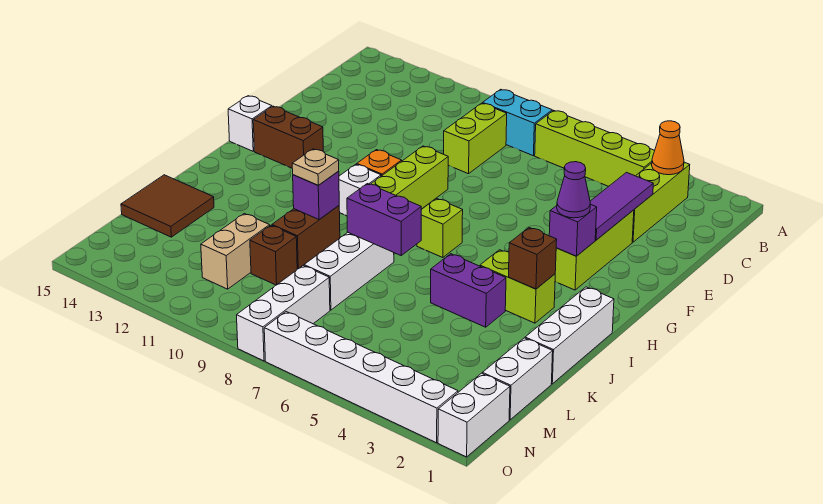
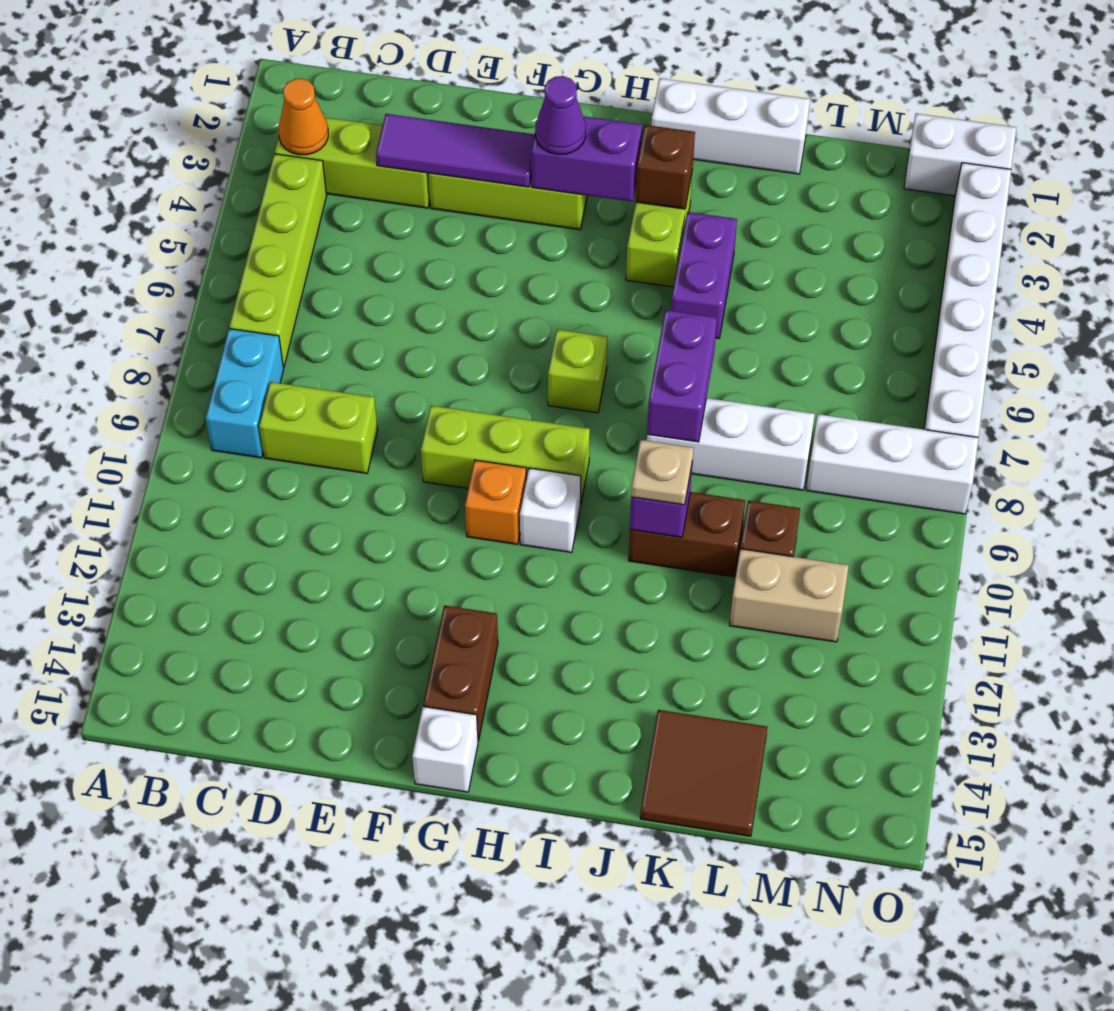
purple brick G3 level 2 -> purple brick G3:H3 level 2
white brick L1:M1 level 1 -> none

